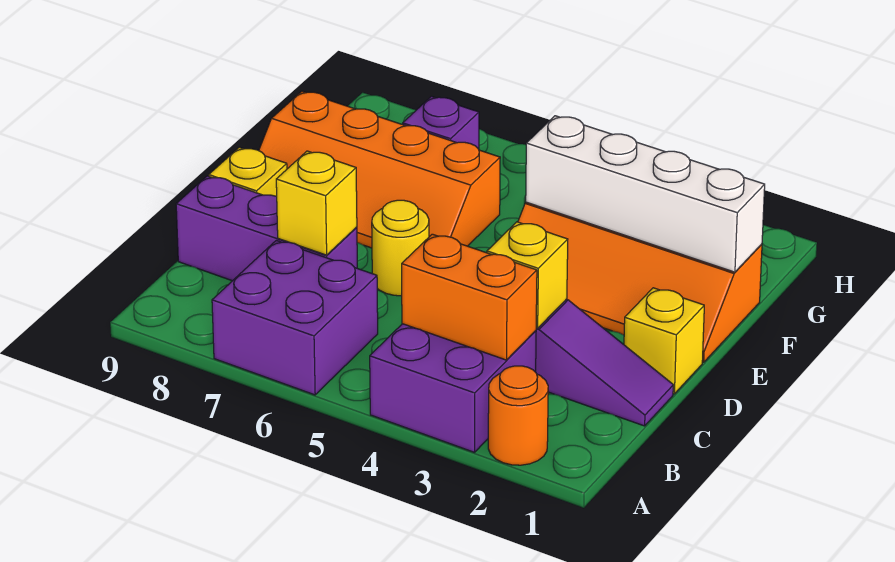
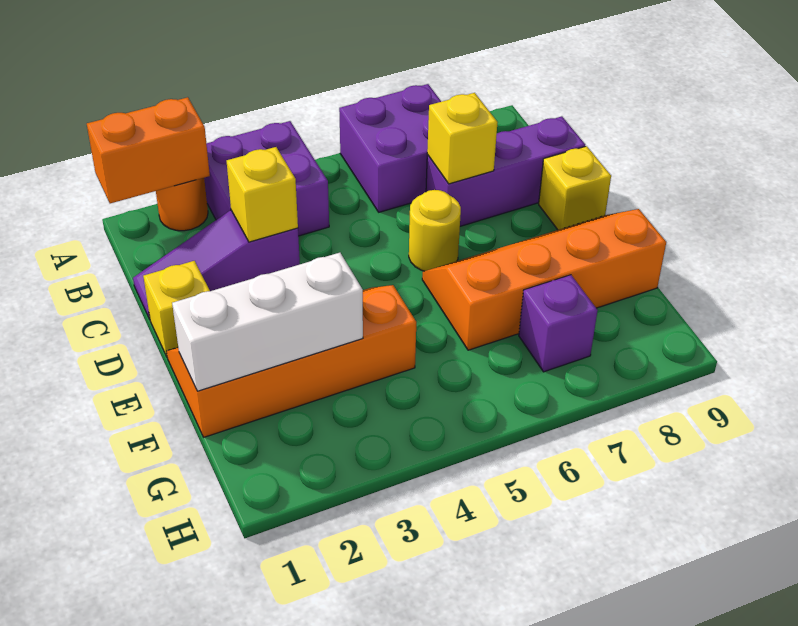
orange brick B3:B4 level 2 -> orange brick A1:A2 level 2
white brick F1:F4 level 2 -> white brick F1:F3 level 2

